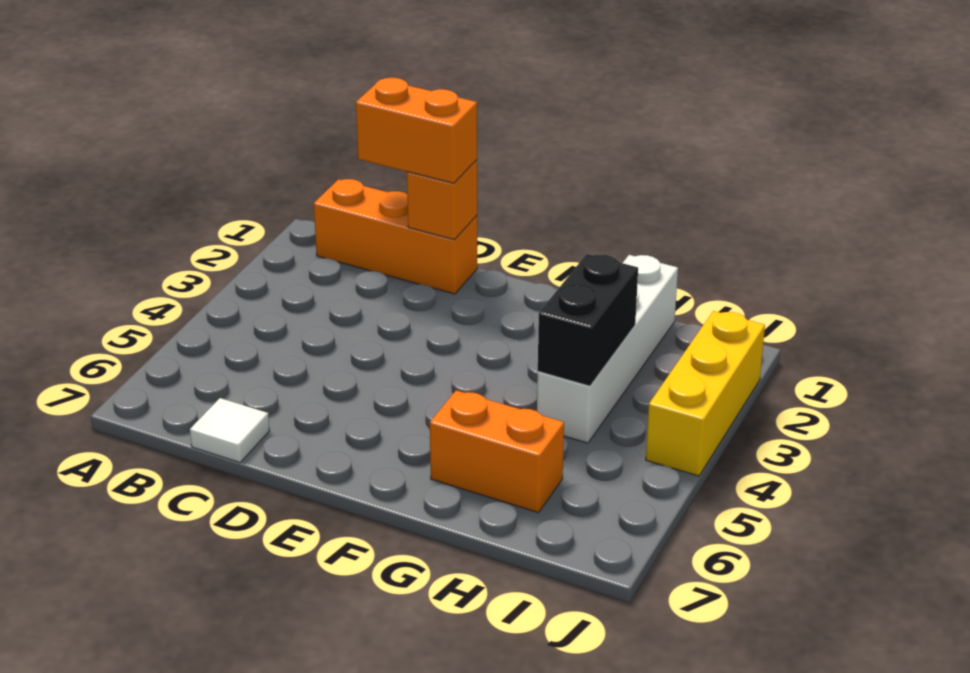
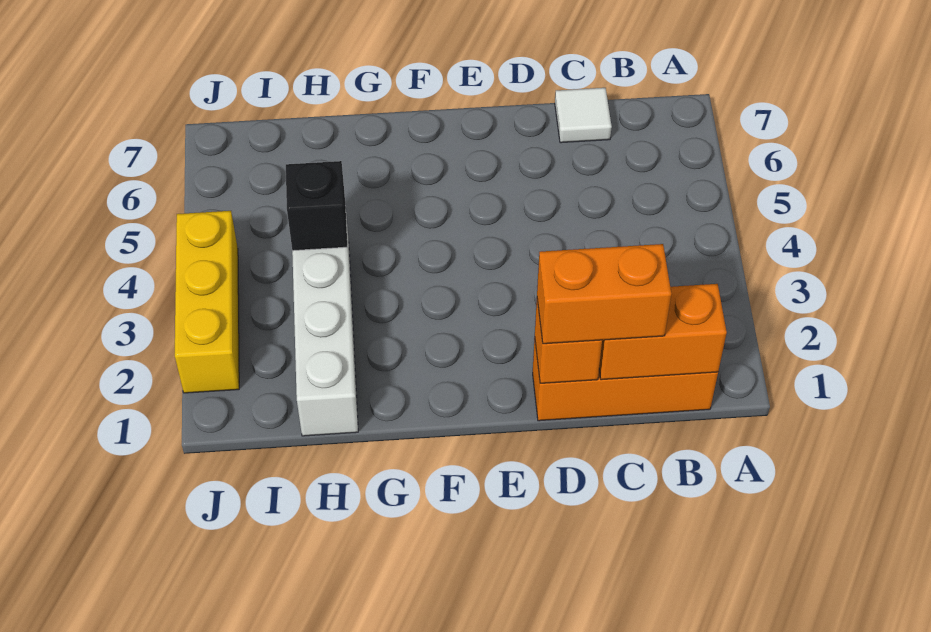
orange brick G6:H6 level 1 -> orange brick B1:C1 level 2
black brick H3:H4 level 2 -> black brick H4 level 2

